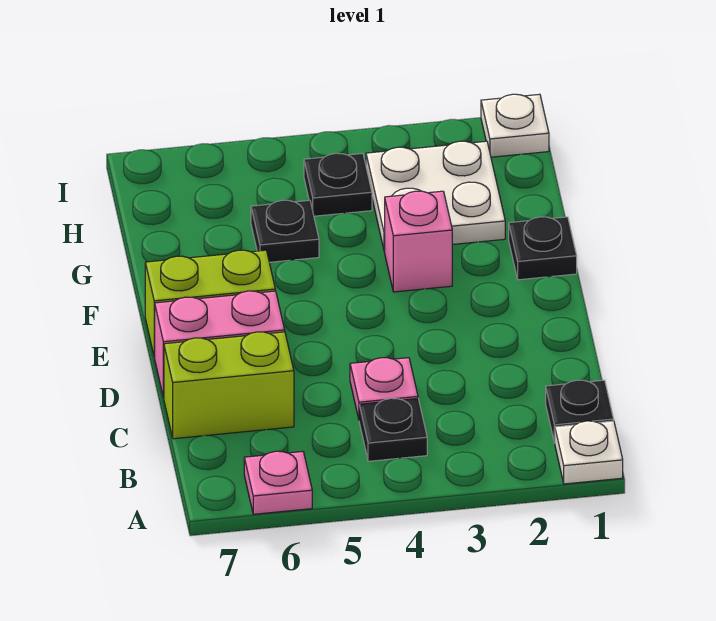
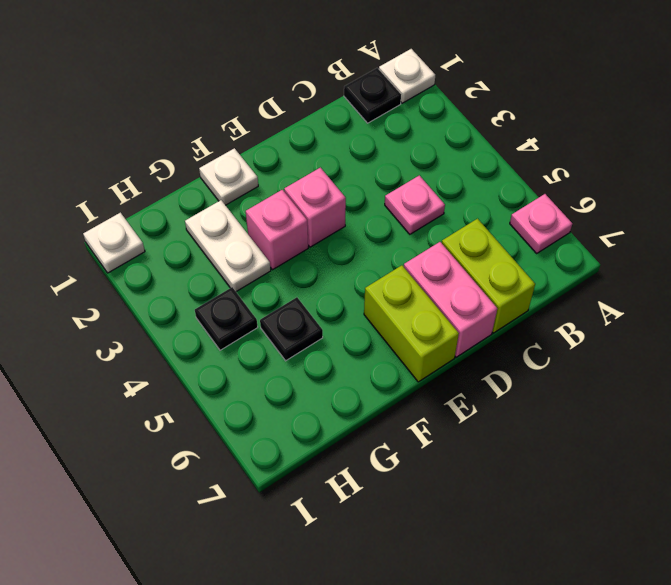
black plate B4 level 1 -> none
none -> pink brick E3 level 1
black plate F1 level 1 -> white plate F1 level 1
white plate G2:H3 level 1 -> white plate G2:G3 level 1

